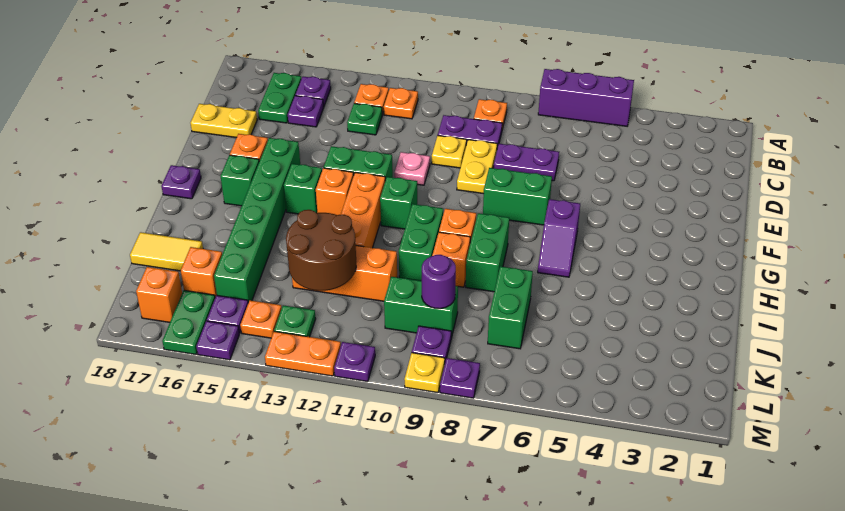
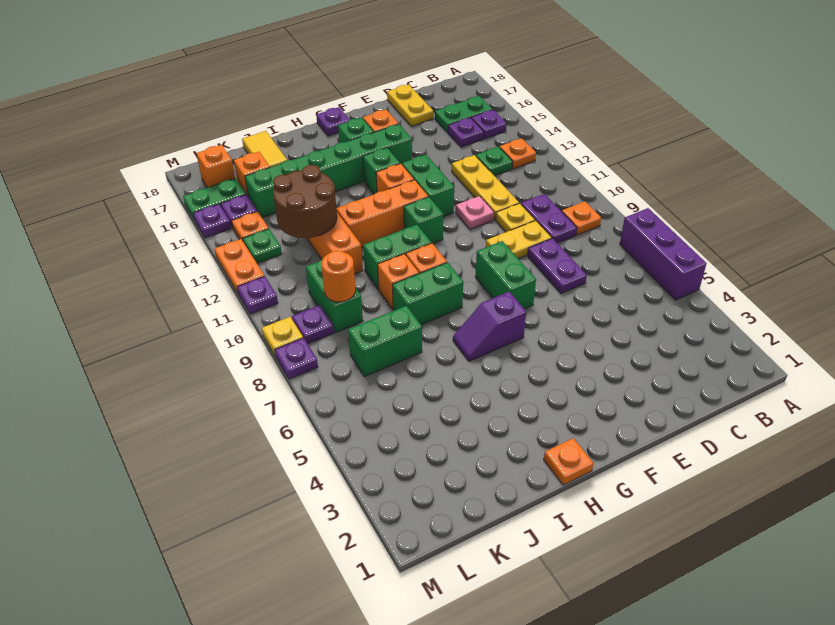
orange plate B12 level 1 -> orange plate H1 level 1
none -> yellow plate D11:D13 level 1
purple round brick K9 level 2 -> orange round brick K9 level 2

